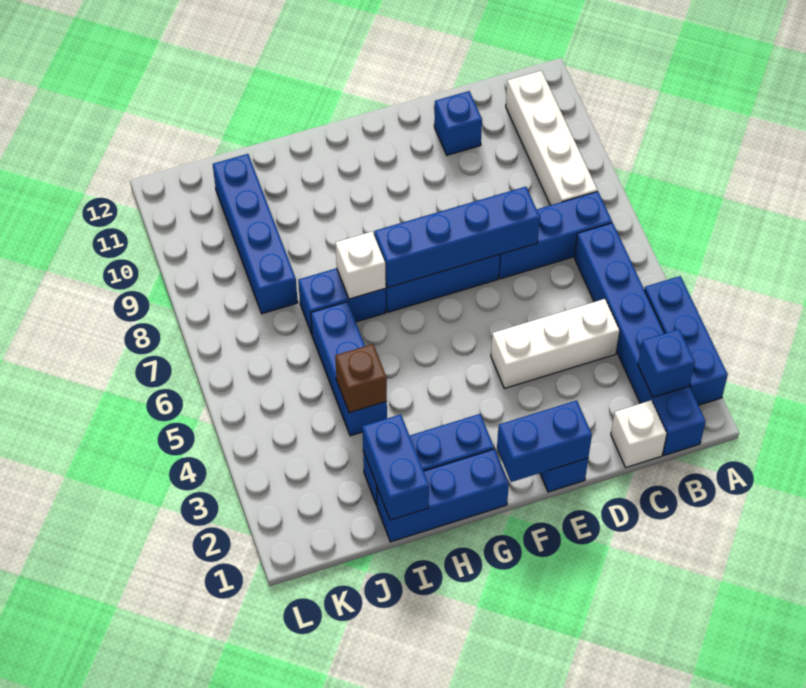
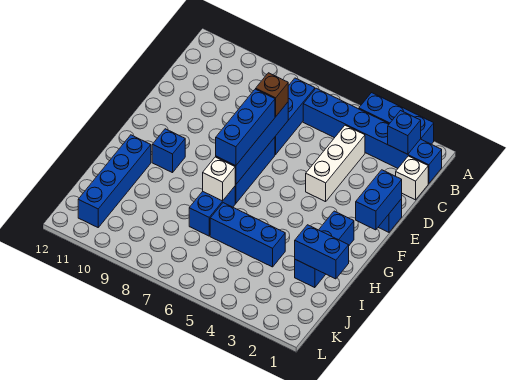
white brick B8:B11 level 1 -> none
blue brick D11 level 1 -> blue brick G10 level 1
blue brick G1:I1 level 1 -> blue brick E7:G7 level 3
brown brick I4 level 2 -> brown brick D7 level 3
blue brick J8:J11 level 1 -> blue brick H11:K11 level 1

